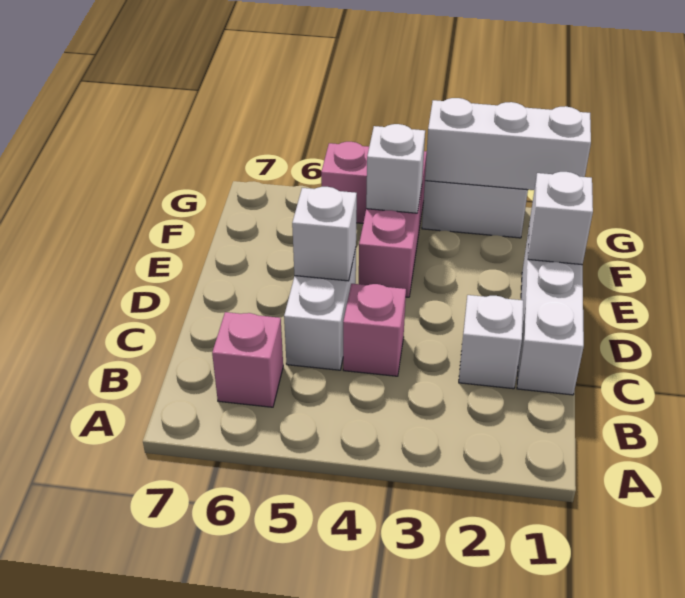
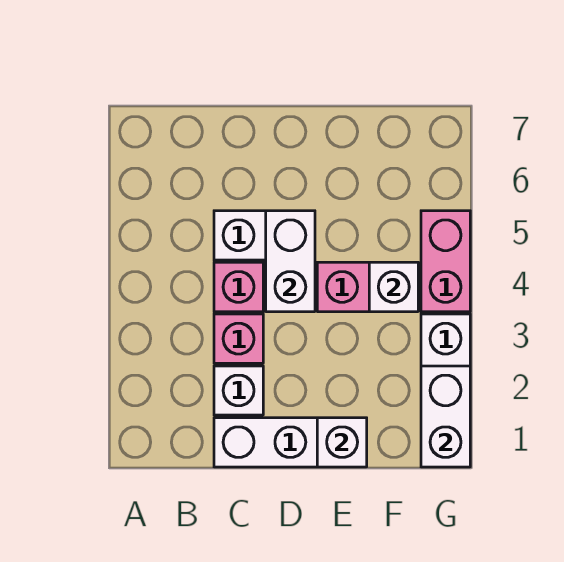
pink brick B6 level 1 -> pink brick C3 level 1
white brick D5 level 2 -> white brick D4:D5 level 2
white brick G1:G3 level 2 -> white brick G1:G2 level 2

